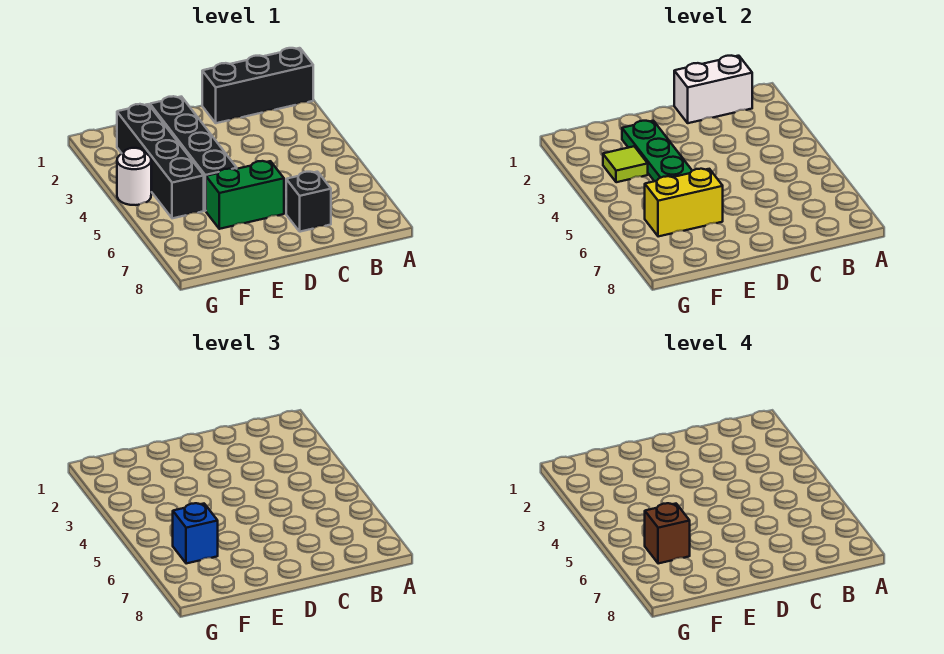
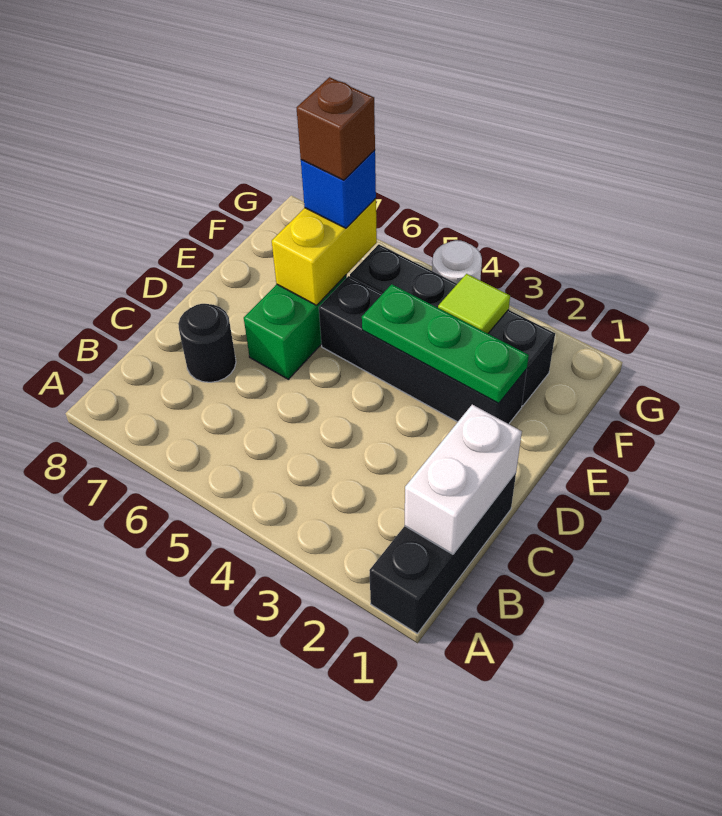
black brick C7 level 1 -> black round brick C7 level 1

